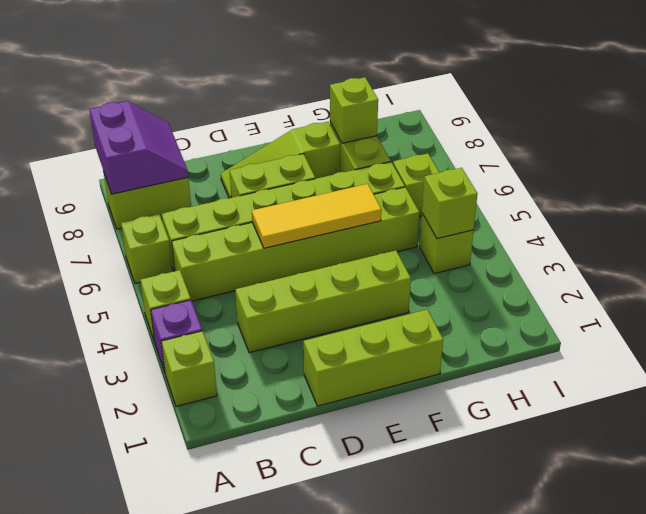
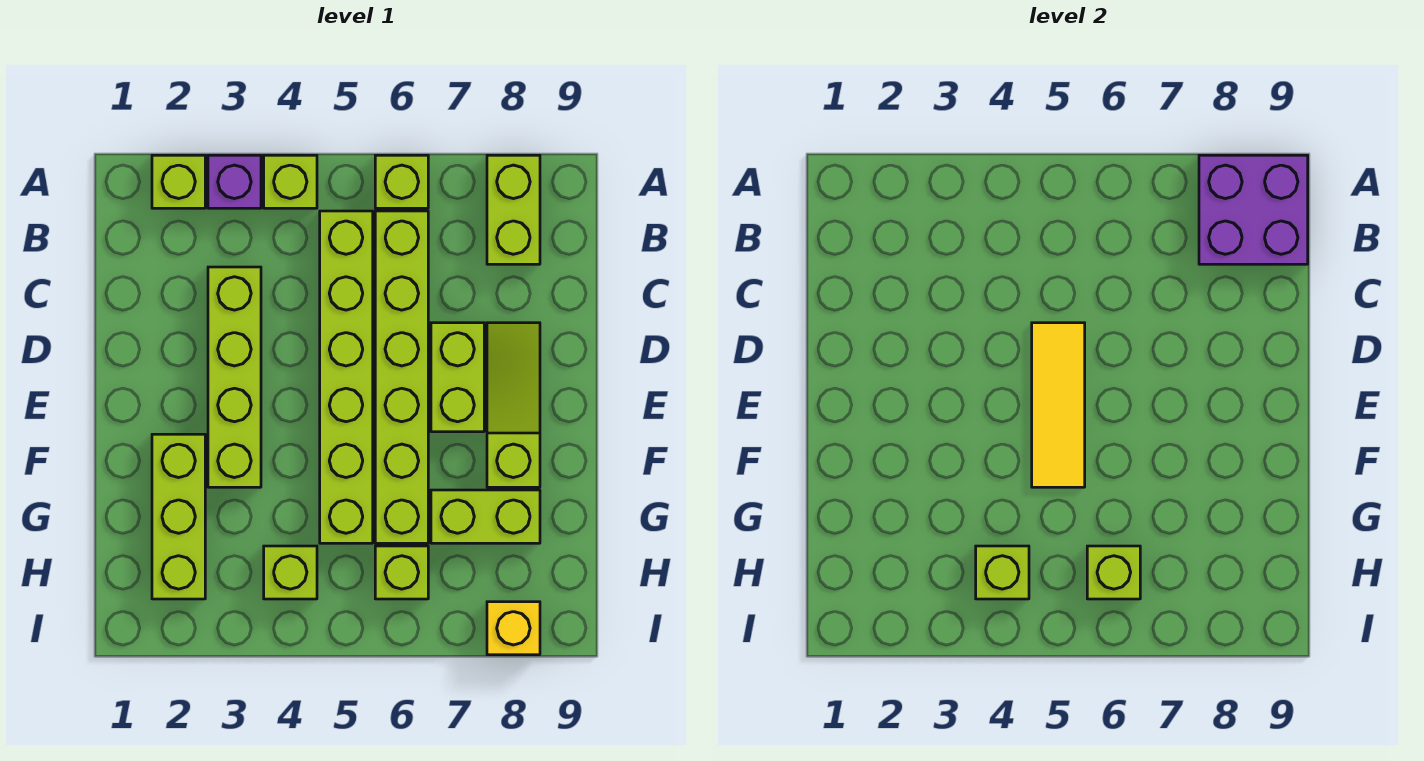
purple slope A8:B9 level 2 top A -> purple brick A8:B9 level 2
lime brick D1:F1 level 1 -> lime brick F2:H2 level 1
lime brick G8 level 2 -> lime brick H6 level 2
none -> yellow brick I8 level 1

